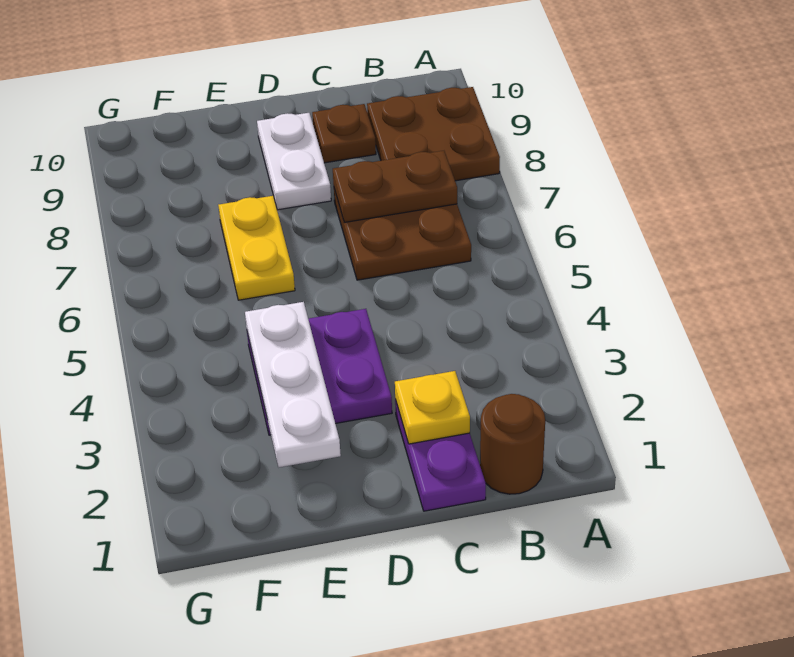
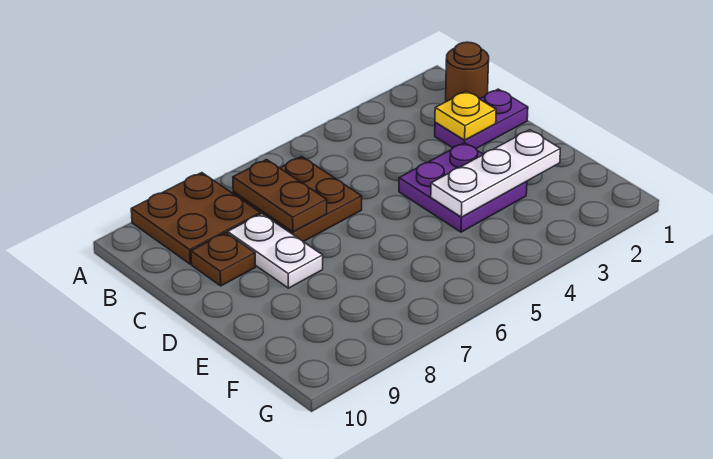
white plate D8:D9 level 1 -> white plate C8:D8 level 1
yellow plate E6:E7 level 1 -> none

